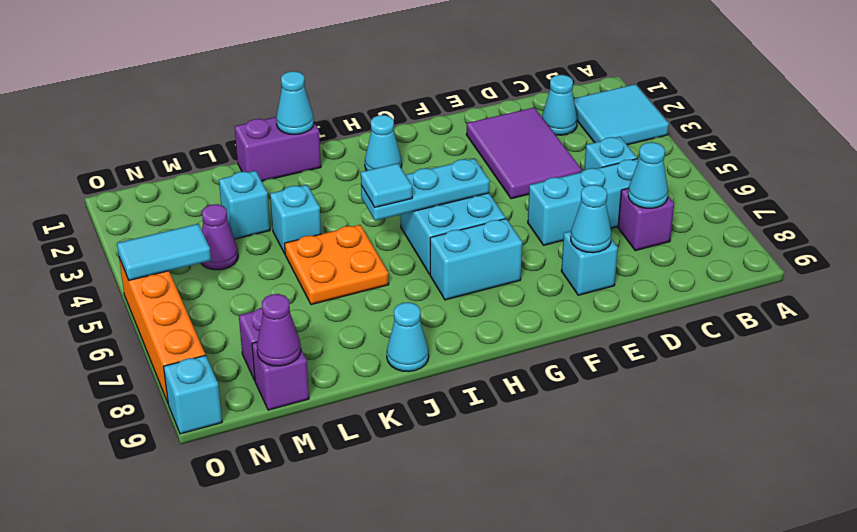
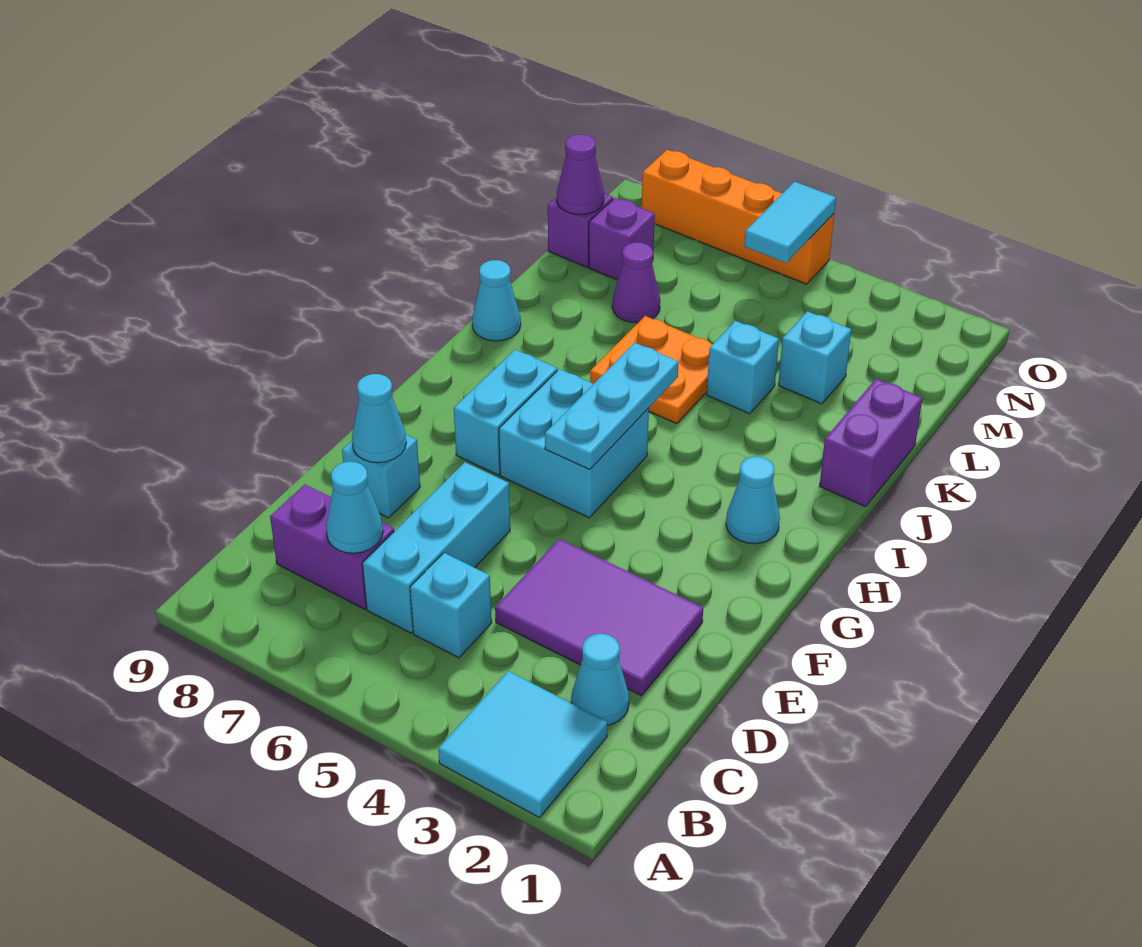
purple brick C7 level 1 -> purple brick C7:C8 level 1
cyan tile I5 level 3 -> none
cyan cone J1 level 2 -> none
purple cone M4 level 1 -> purple cone L7 level 1
cyan brick O9 level 1 -> none

